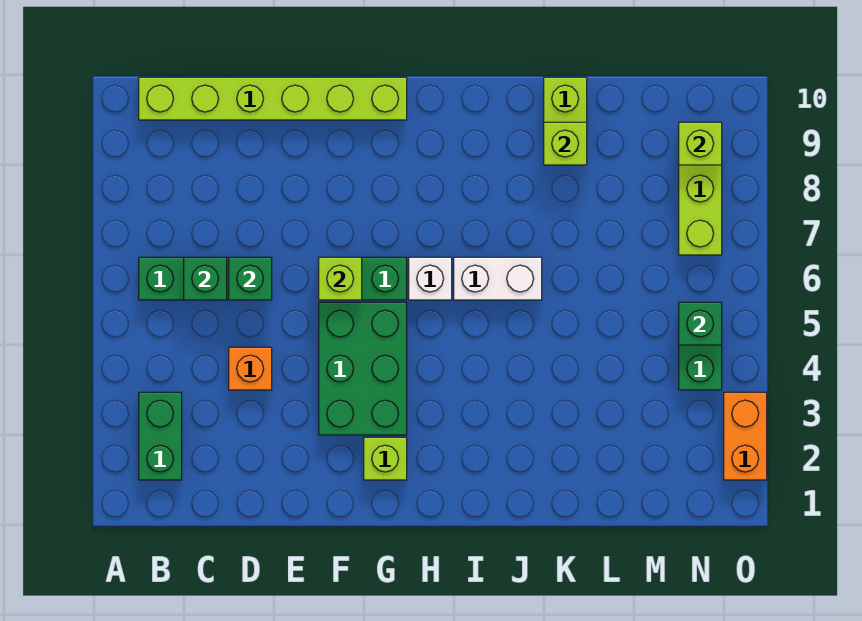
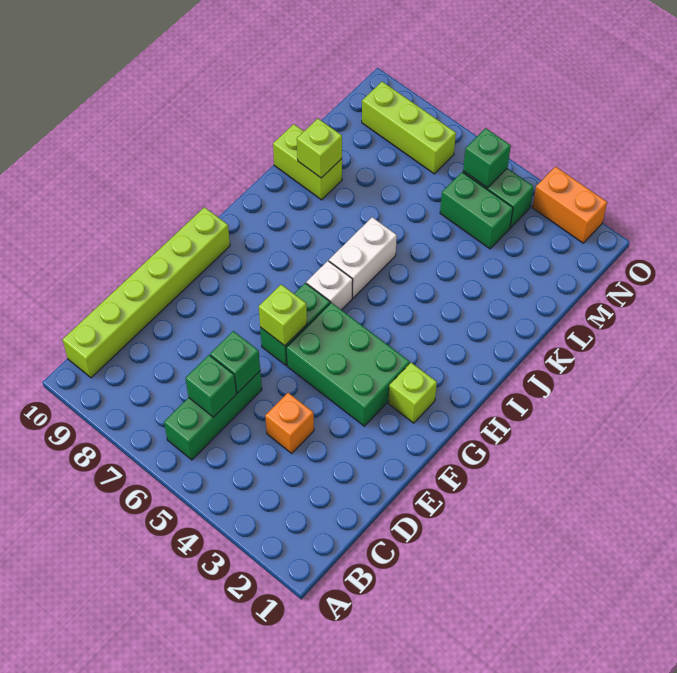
green brick B2:B3 level 1 -> green brick M4:M5 level 1
lime brick N9 level 2 -> none

